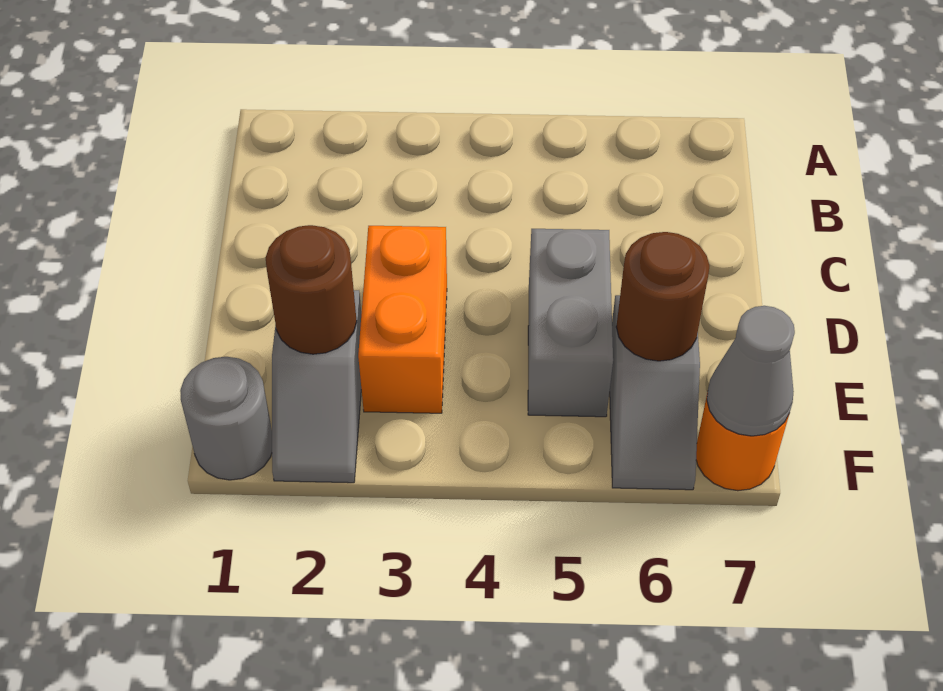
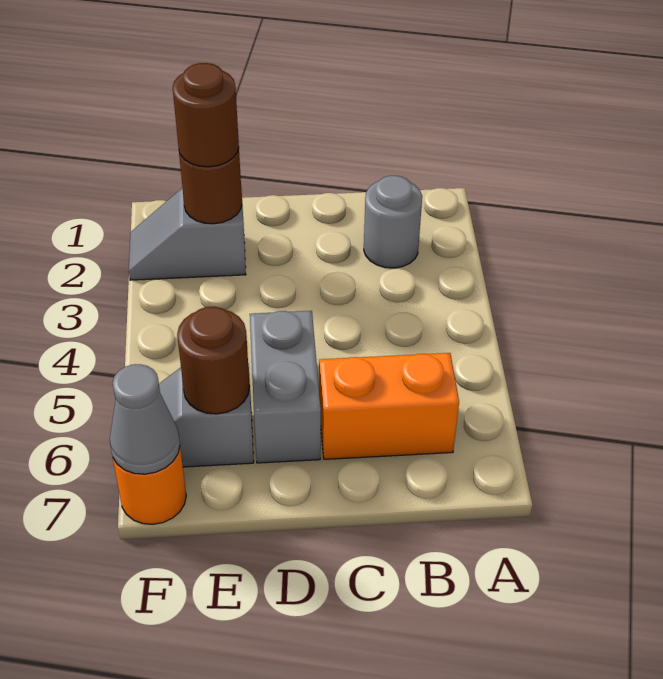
orange brick D3:E3 level 1 -> orange brick B6:C6 level 1
grey brick D5:E5 level 1 -> grey brick D5:D6 level 1
none -> brown round brick E2 level 3
grey round brick F1 level 1 -> grey round brick B2 level 1

